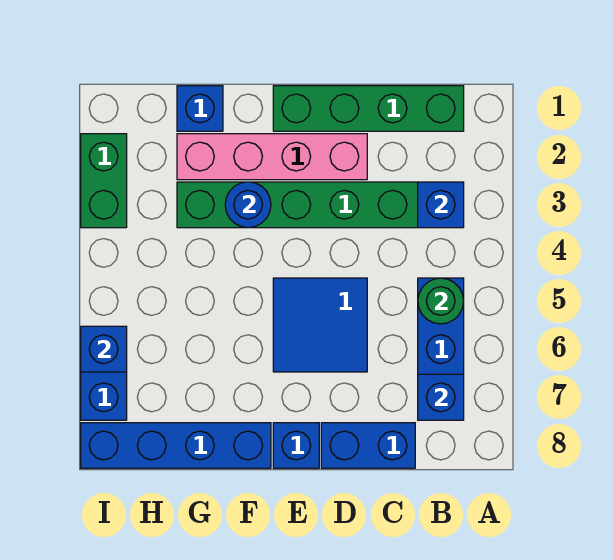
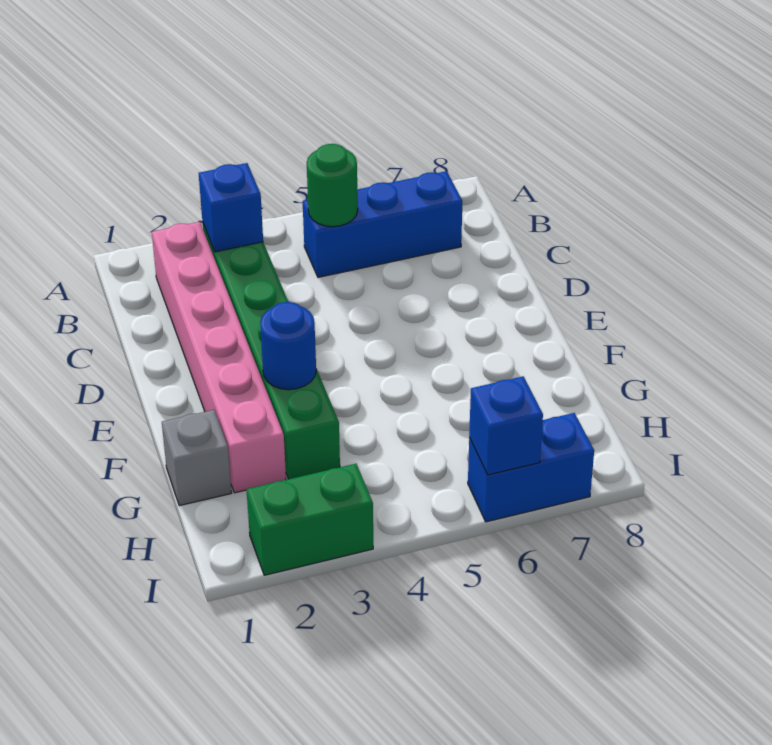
green brick B1:E1 level 1 -> none
blue brick B7 level 2 -> none
blue brick C8:D8 level 1 -> none
pink brick D2:G2 level 1 -> pink brick B2:G2 level 1
blue tile D5:E6 level 1 -> none
blue brick E8 level 1 -> none
blue brick F8:I8 level 1 -> none
blue brick G1 level 1 -> grey brick G1 level 1

